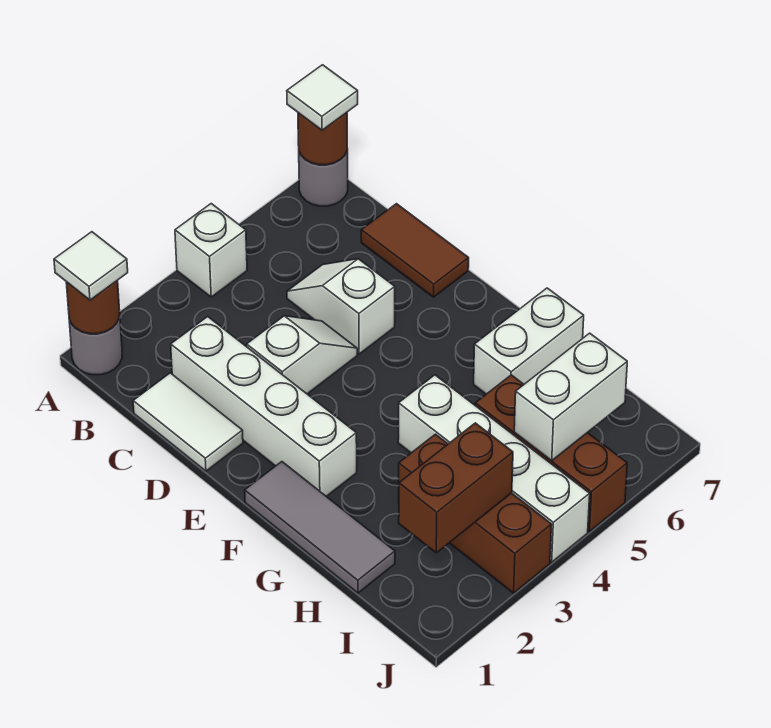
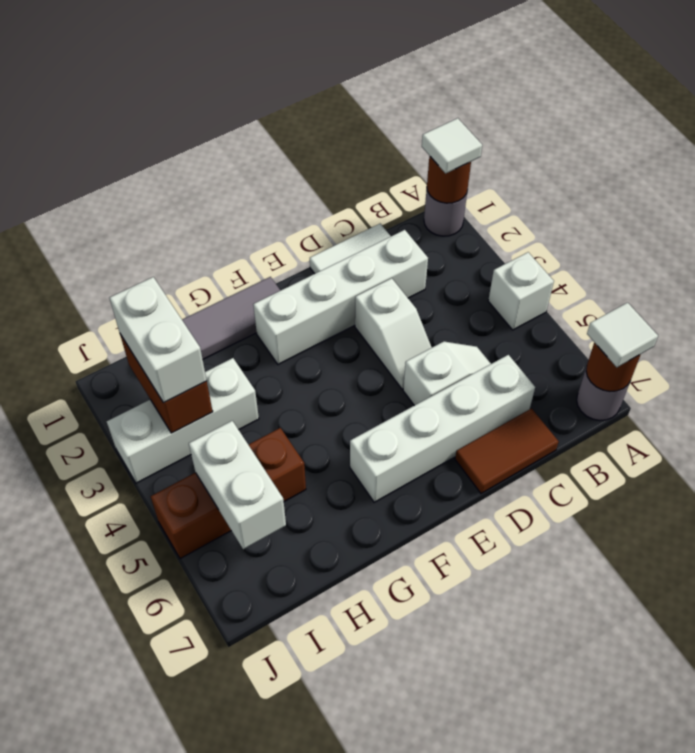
white brick G4:J4 level 1 -> white brick C6:F6 level 1
white brick G6:G7 level 1 -> white brick I2:I3 level 3
brown brick H3:J3 level 1 -> white brick H3:J3 level 1

